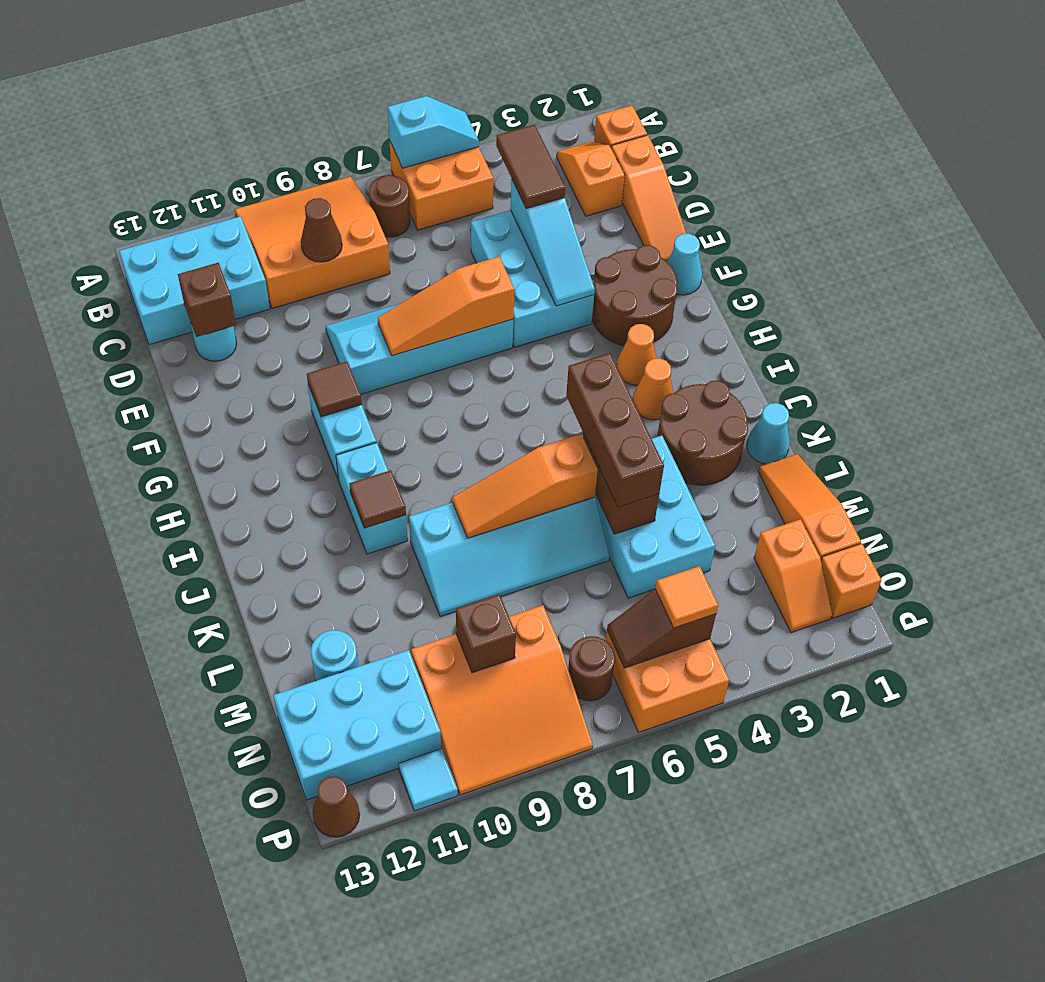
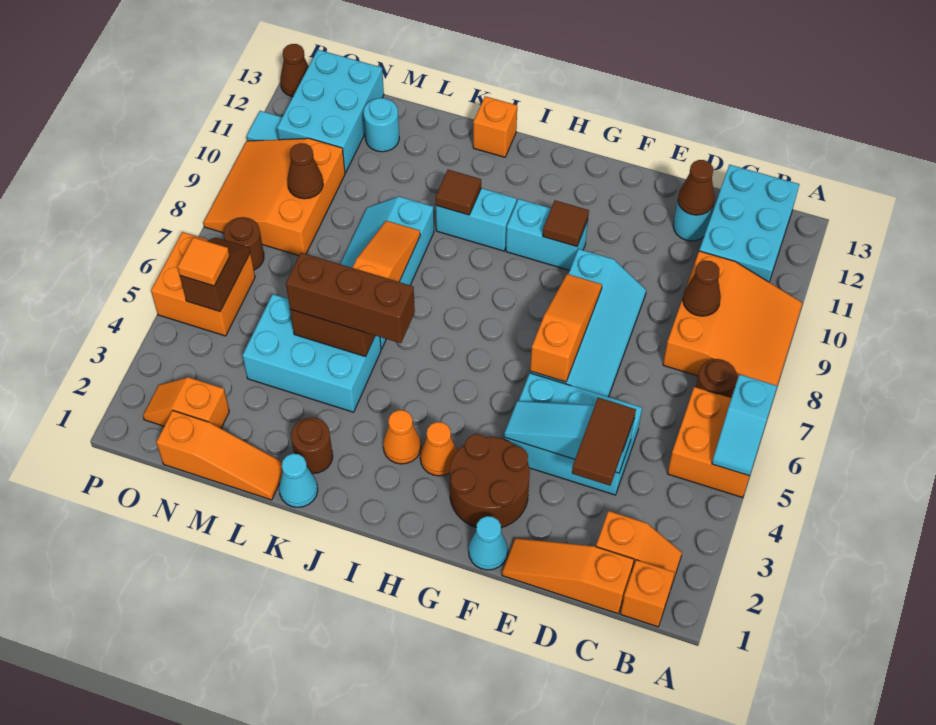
brown tile C4:D4 level 3 -> brown tile D3:D4 level 3
brown brick D12 level 2 -> brown cone D12 level 2
brown round brick J2:K3 level 1 -> brown round brick K2 level 1
brown brick N9 level 2 -> brown cone N9 level 2
orange brick O1 level 1 -> orange brick J13 level 1

